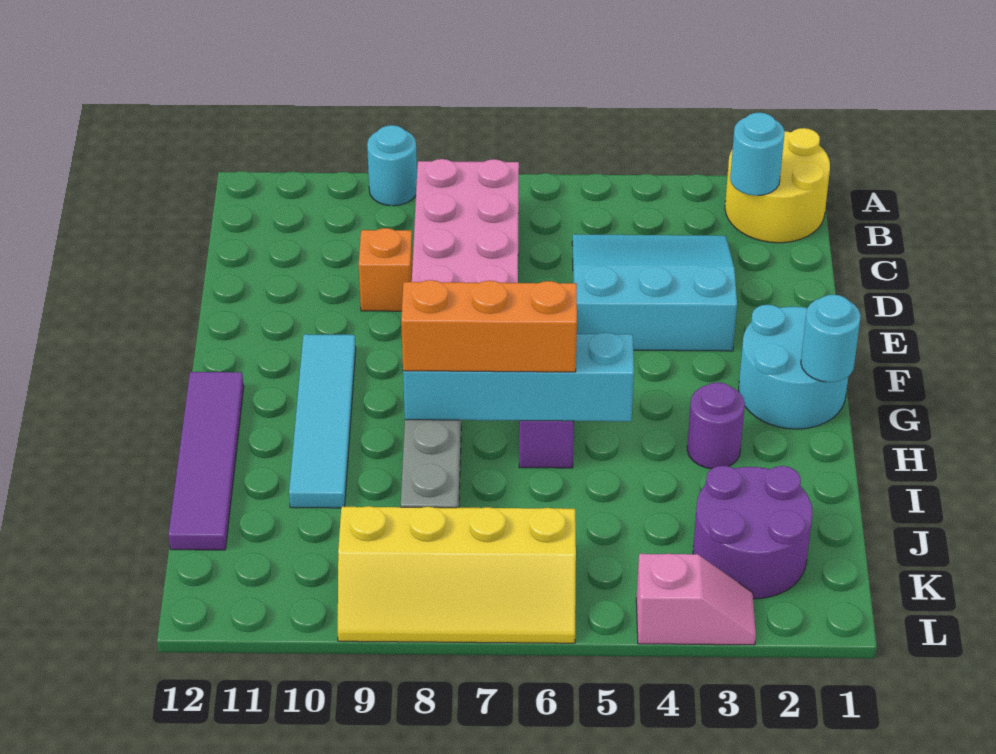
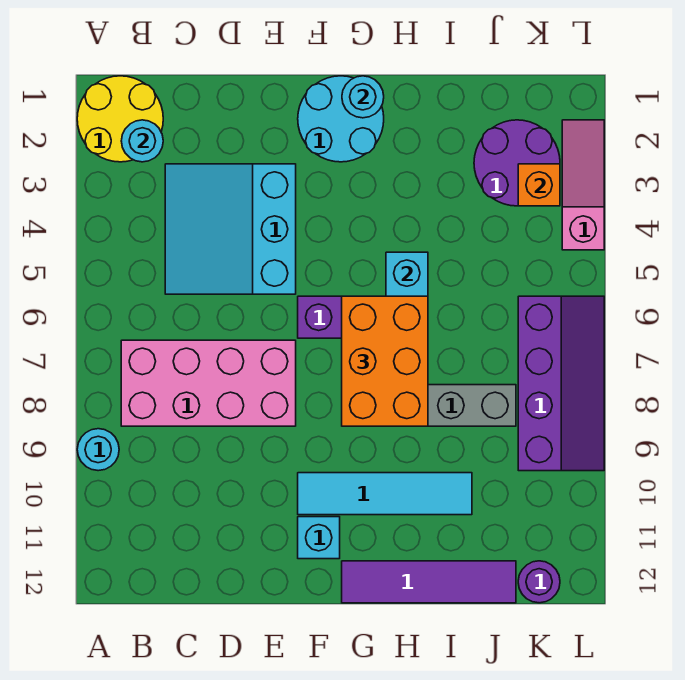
orange brick D9 level 1 -> orange brick K3 level 2
none -> cyan brick F11 level 1
purple round brick H3 level 1 -> purple round brick K12 level 1
orange brick H6:H8 level 3 -> orange brick G6:H8 level 3
yellow slope K6:L9 level 1 top K -> purple slope K6:L9 level 1 top K
pink slope L3:L4 level 1 top 4 -> pink slope L2:L4 level 1 top 4

